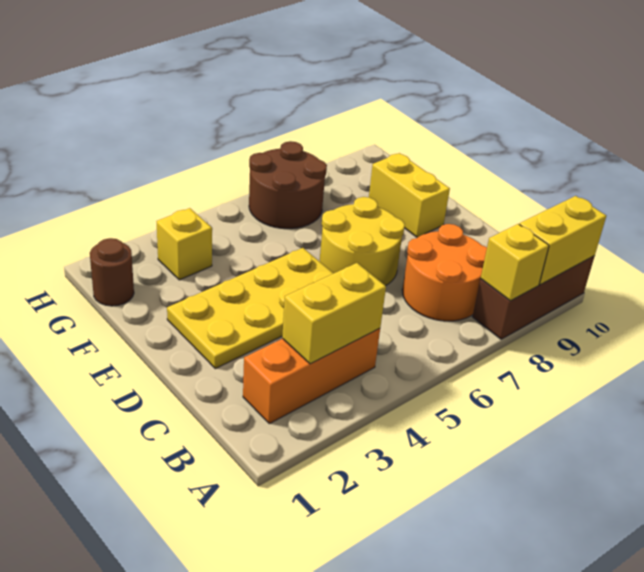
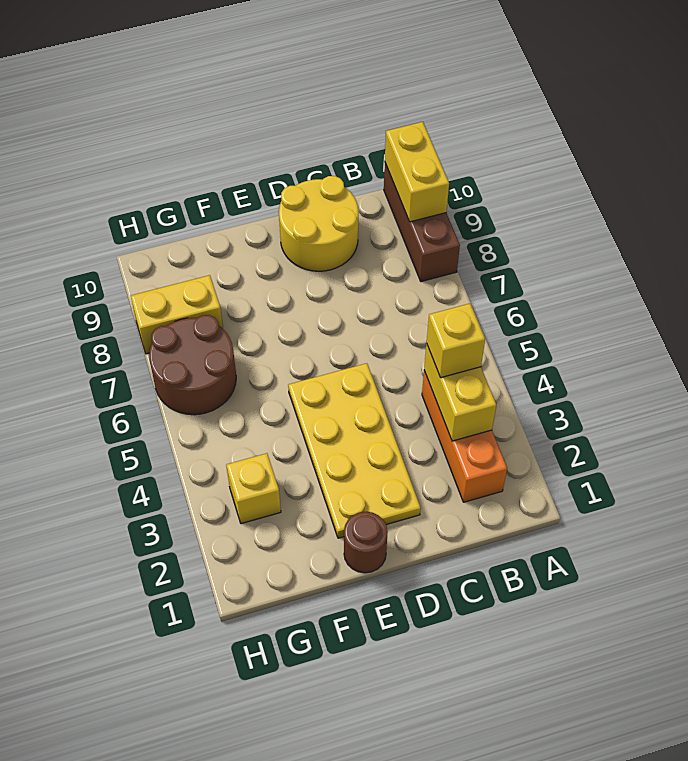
yellow brick A8 level 2 -> yellow brick B4 level 3
orange round brick B7:C8 level 1 -> none
yellow round brick D6:E7 level 1 -> yellow round brick C9:D10 level 1
yellow brick E9:F9 level 1 -> yellow brick G8:H8 level 1
brown round brick G1 level 1 -> brown round brick E1 level 1

